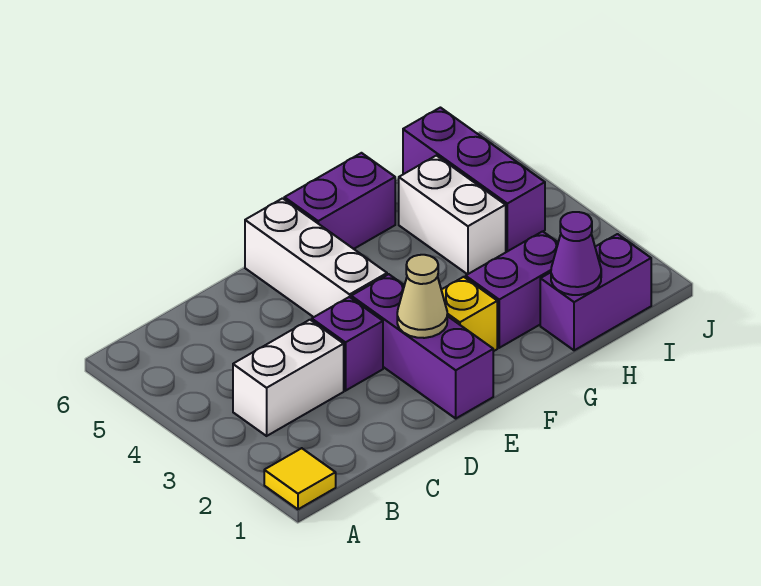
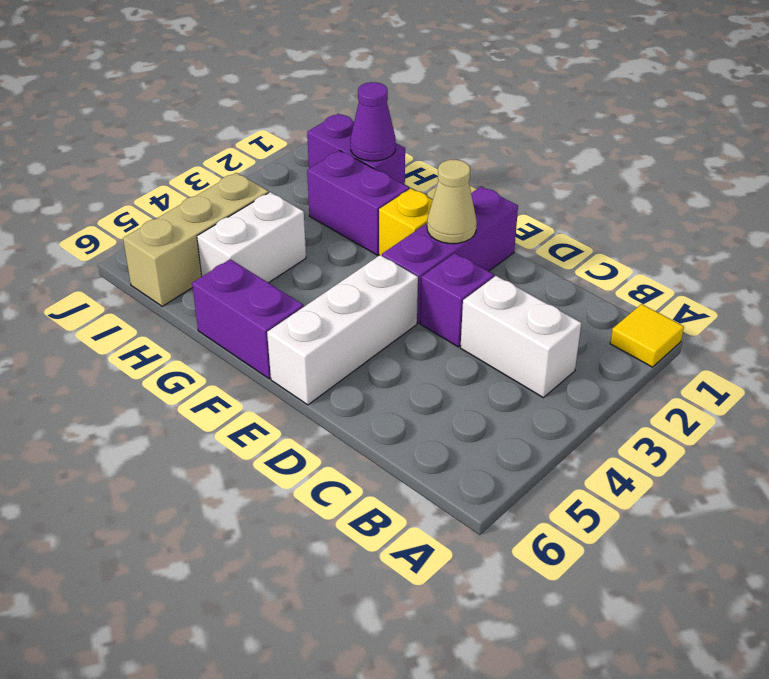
purple brick I4:I6 level 1 -> tan brick I4:I6 level 1

